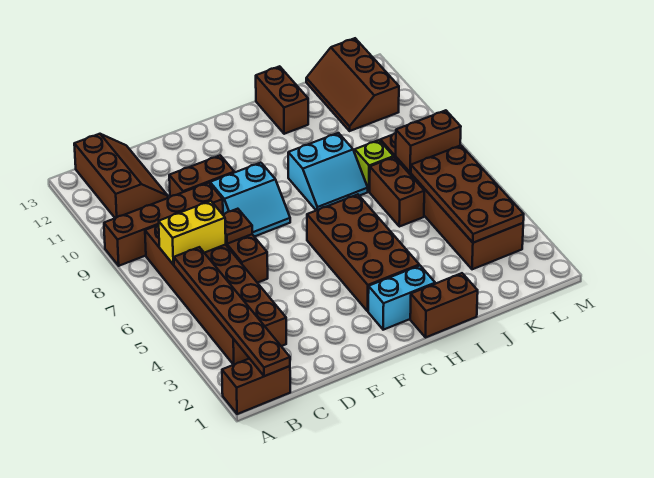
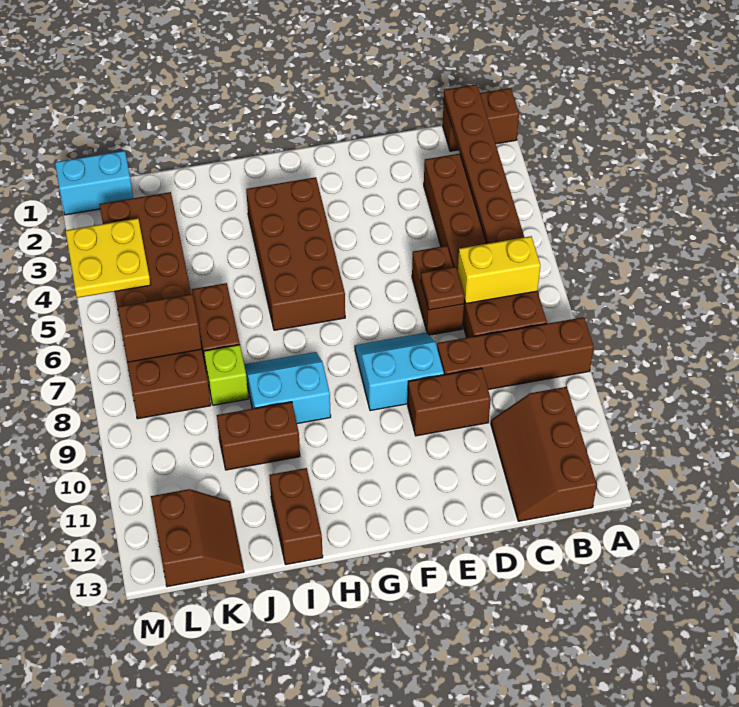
cyan brick G2:H2 level 1 -> cyan brick L1:M1 level 1
brown brick H1:I1 level 1 -> brown brick I10:J10 level 1
brown slope K11:L13 level 1 top L -> brown slope K12:L13 level 1 top L
none -> yellow plate L4:M5 level 3

